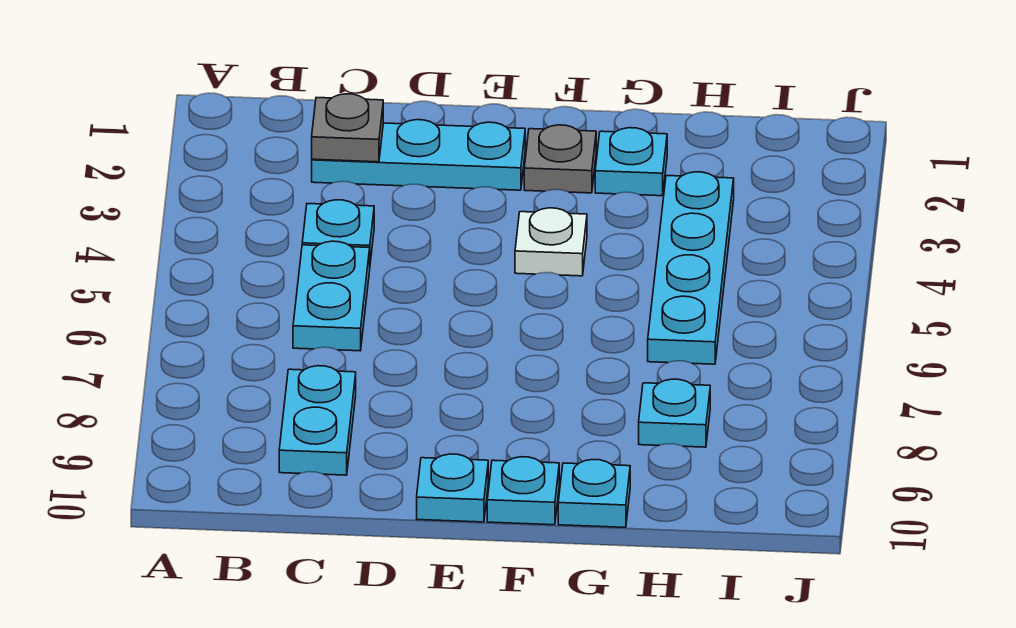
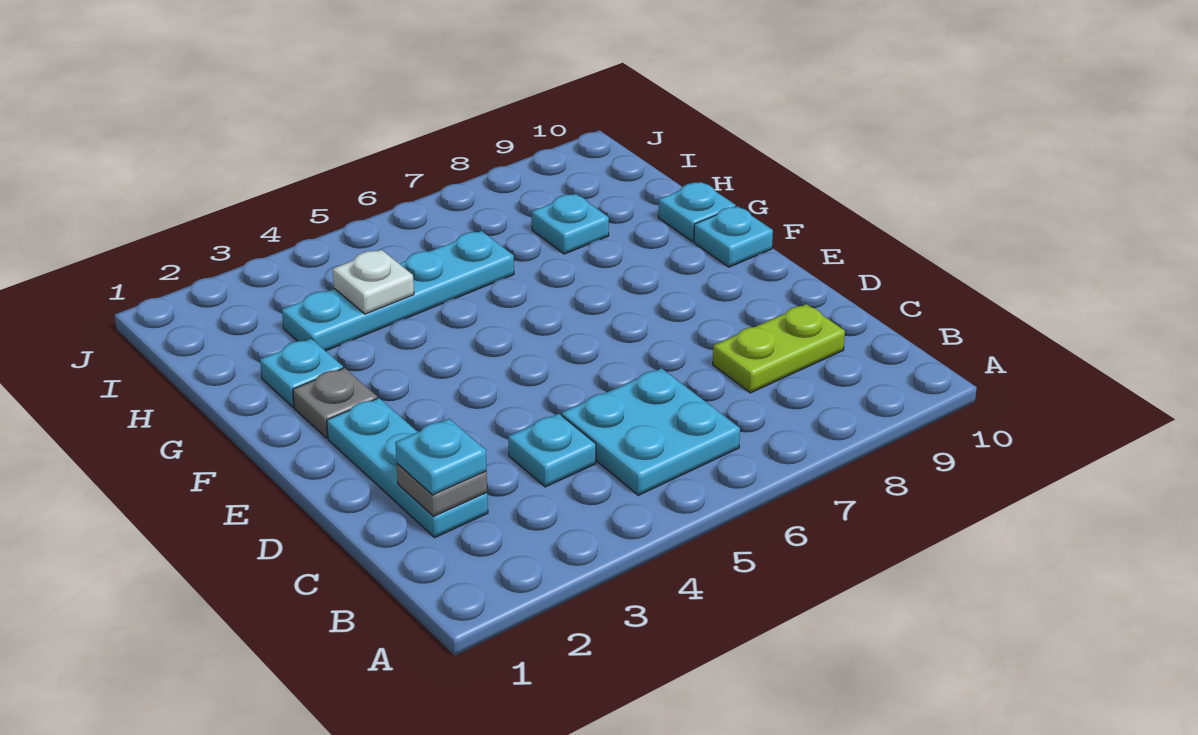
cyan plate C5:C6 level 1 -> cyan plate B5:C6 level 1
cyan plate C8:C9 level 1 -> lime plate C8:C9 level 1
cyan plate E10 level 1 -> cyan plate C2 level 3
white plate F4 level 1 -> white plate H4 level 2

